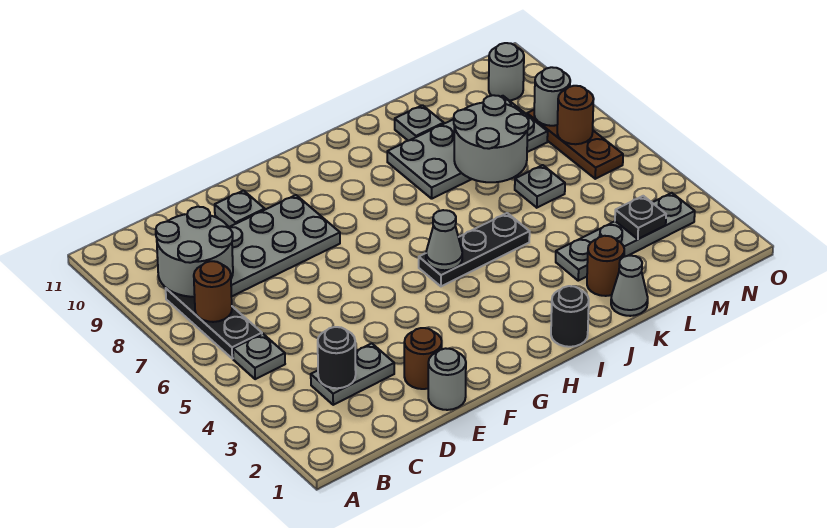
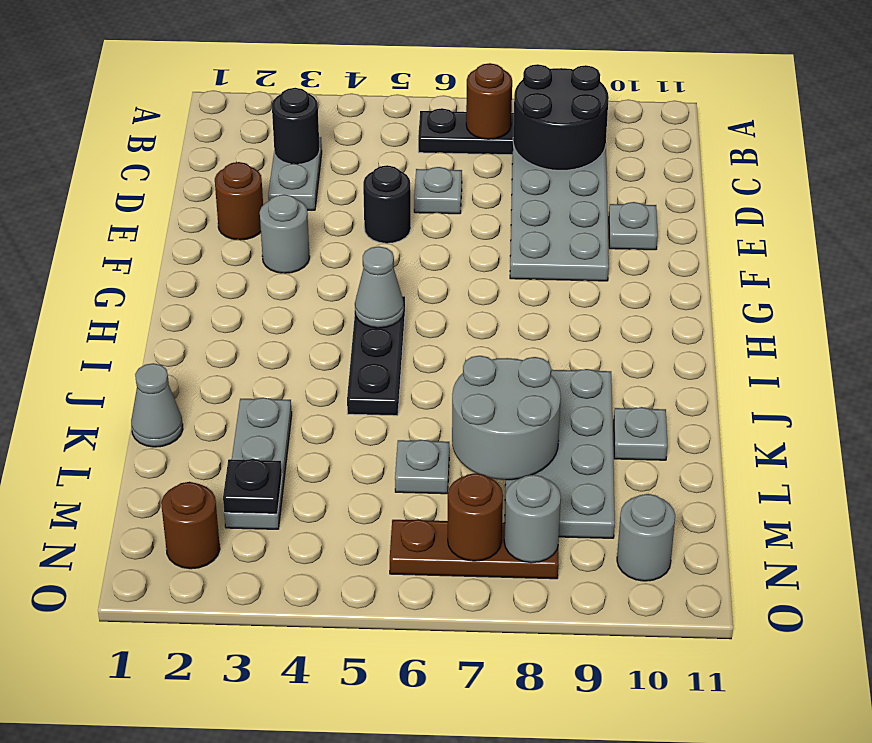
grey plate B5 level 1 -> grey plate D6 level 1
grey round brick B8:C9 level 2 -> black round brick B8:C9 level 2
grey round brick E1 level 1 -> grey round brick F3 level 1
black round brick I1 level 1 -> black round brick E5 level 1
brown round brick K2 level 1 -> brown round brick N2 level 1
grey plate K3:N3 level 1 -> grey plate K3:M3 level 1

